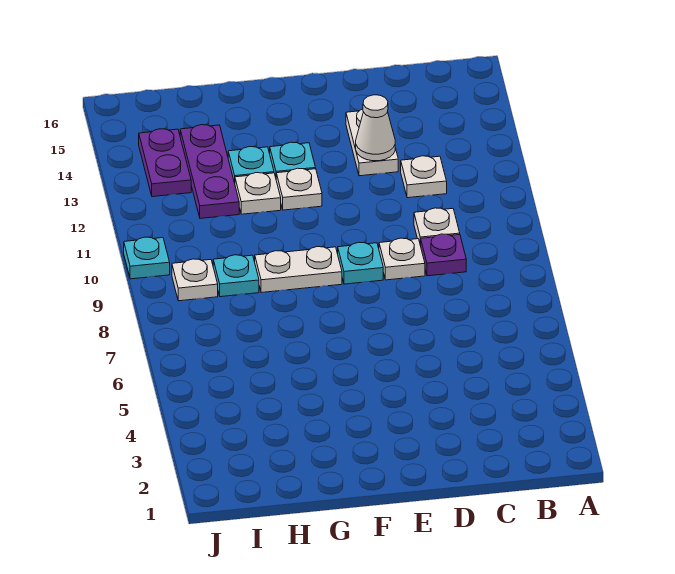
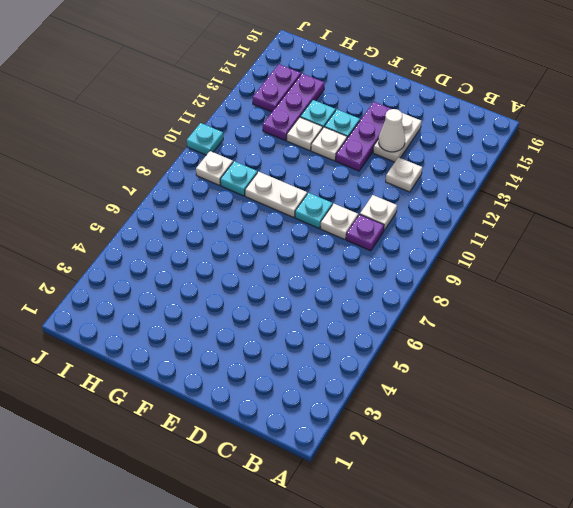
none -> purple plate E12:E14 level 1

